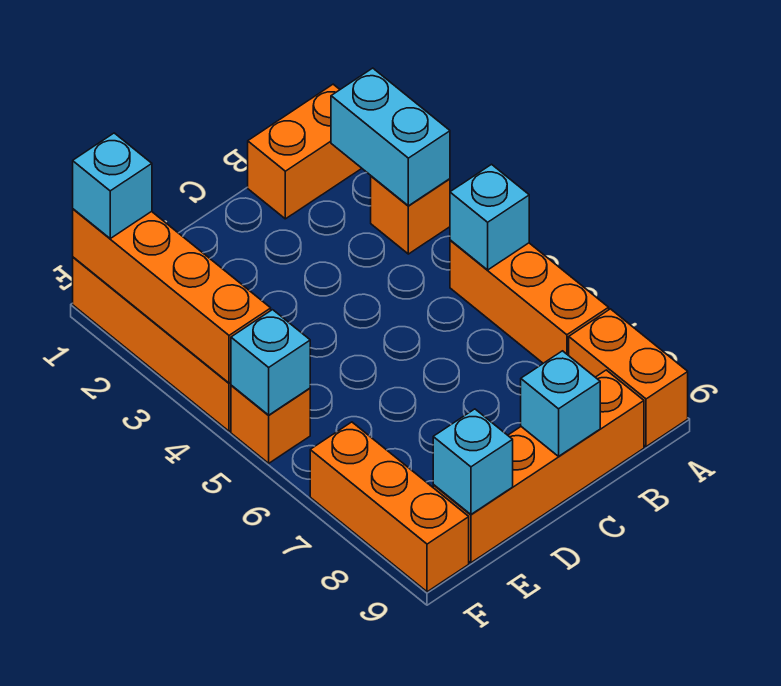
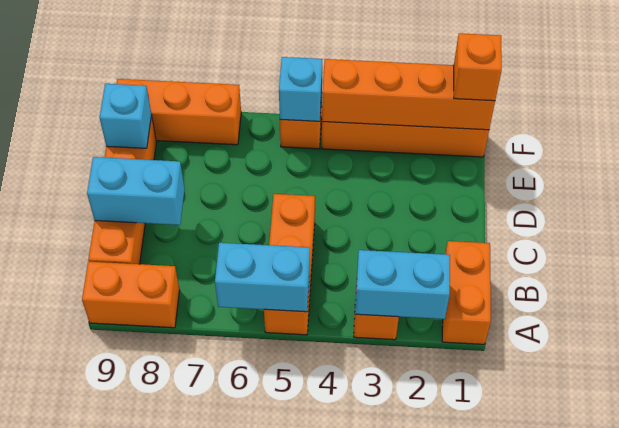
orange brick A5:A7 level 1 -> orange brick A5:C5 level 1
cyan brick A5 level 2 -> cyan brick A5:A6 level 2
cyan brick C9 level 2 -> cyan brick C8:C9 level 2
cyan brick F1 level 3 -> orange brick F1 level 3

